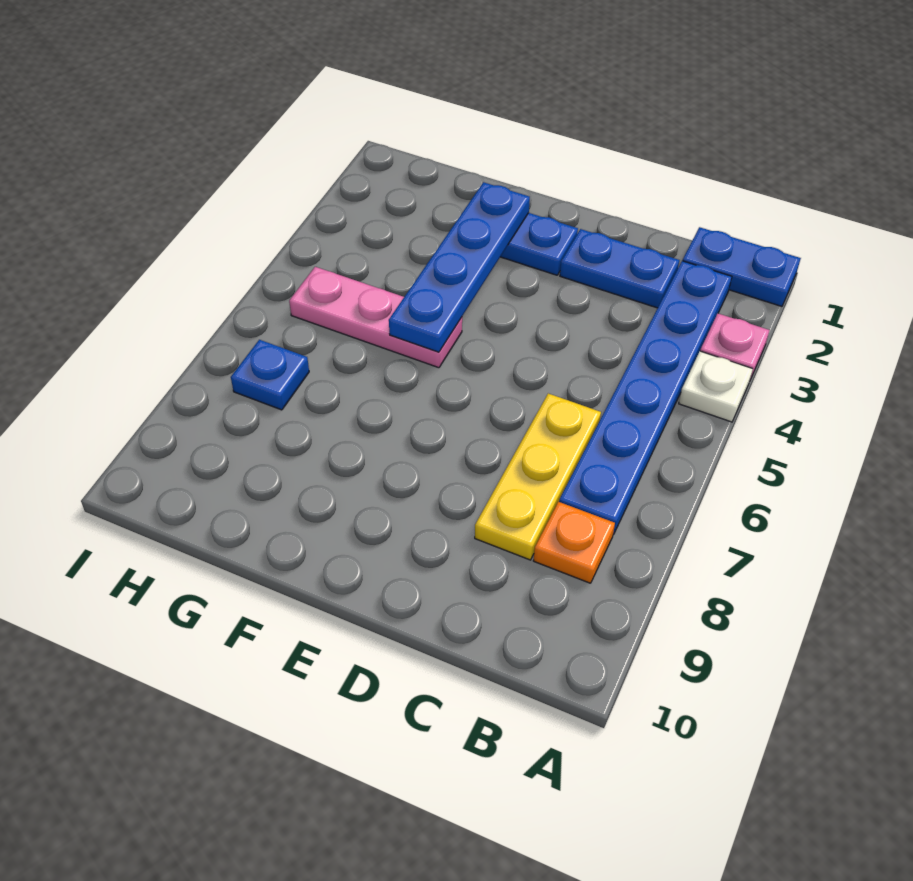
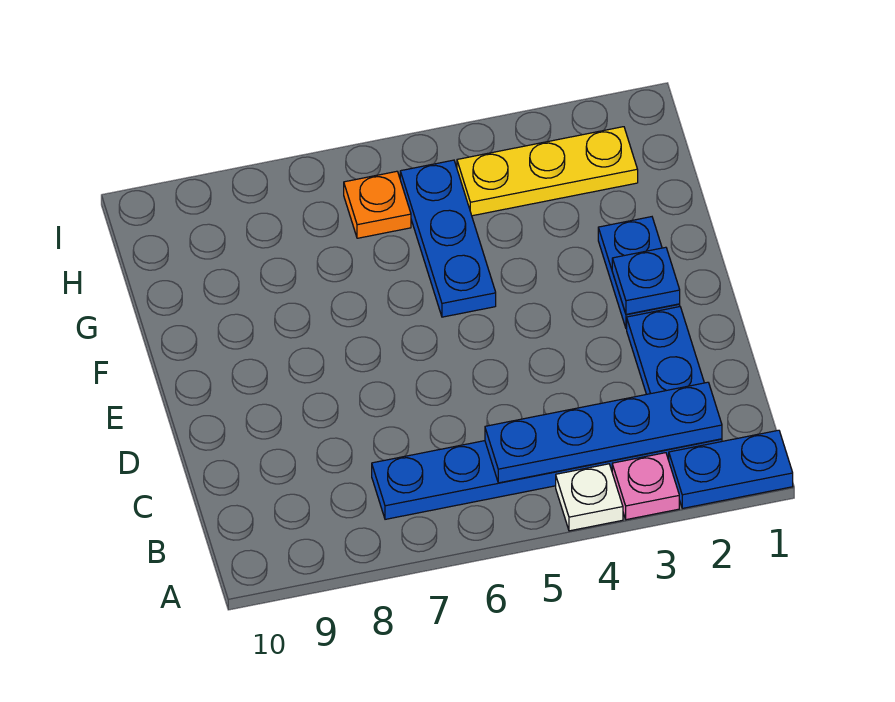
blue plate A1:B1 level 1 -> blue plate A1:A2 level 1
orange plate B8 level 1 -> orange plate H6 level 1
yellow plate C6:C8 level 1 -> yellow plate H2:H4 level 1
blue plate F2:F5 level 2 -> blue plate B2:B5 level 2
pink plate F5:H5 level 1 -> blue plate F5:H5 level 1
blue plate H7 level 1 -> blue plate E2 level 2

